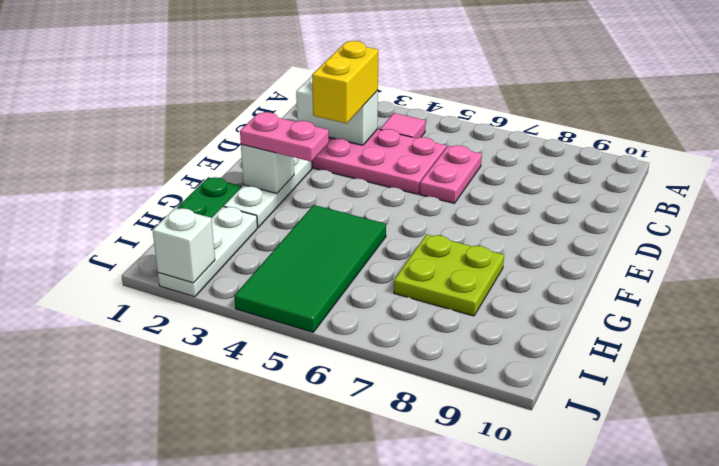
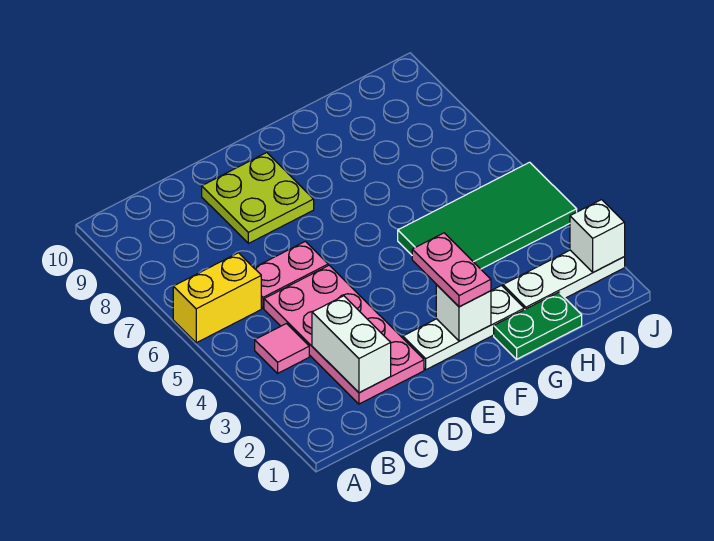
yellow brick C3:D3 level 3 -> yellow brick A6:B6 level 1
lime plate G7:H8 level 1 -> lime plate D8:E9 level 1

